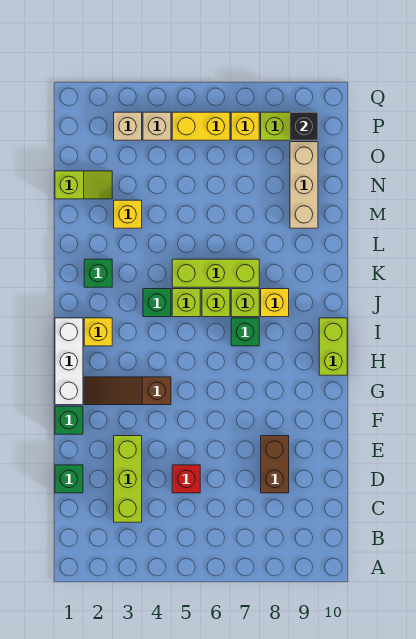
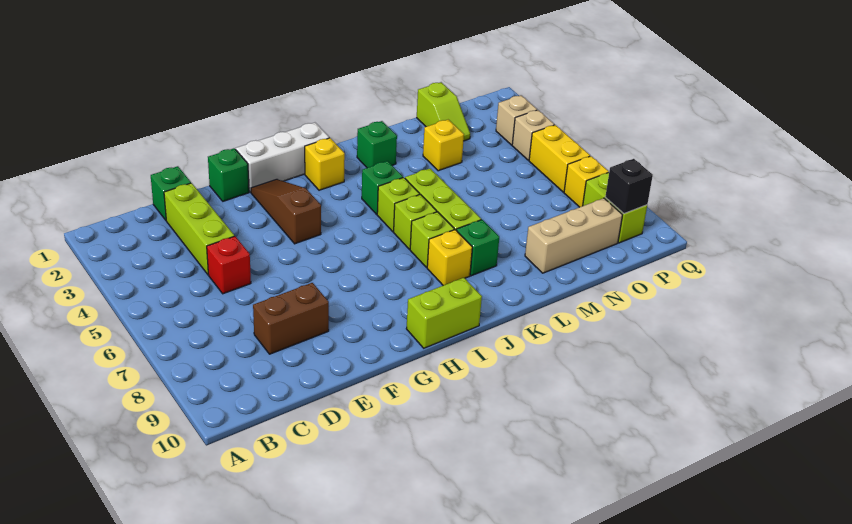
lime brick C3:E3 level 1 -> lime brick D2:D4 level 1
green brick I7 level 1 -> green brick K8 level 1

